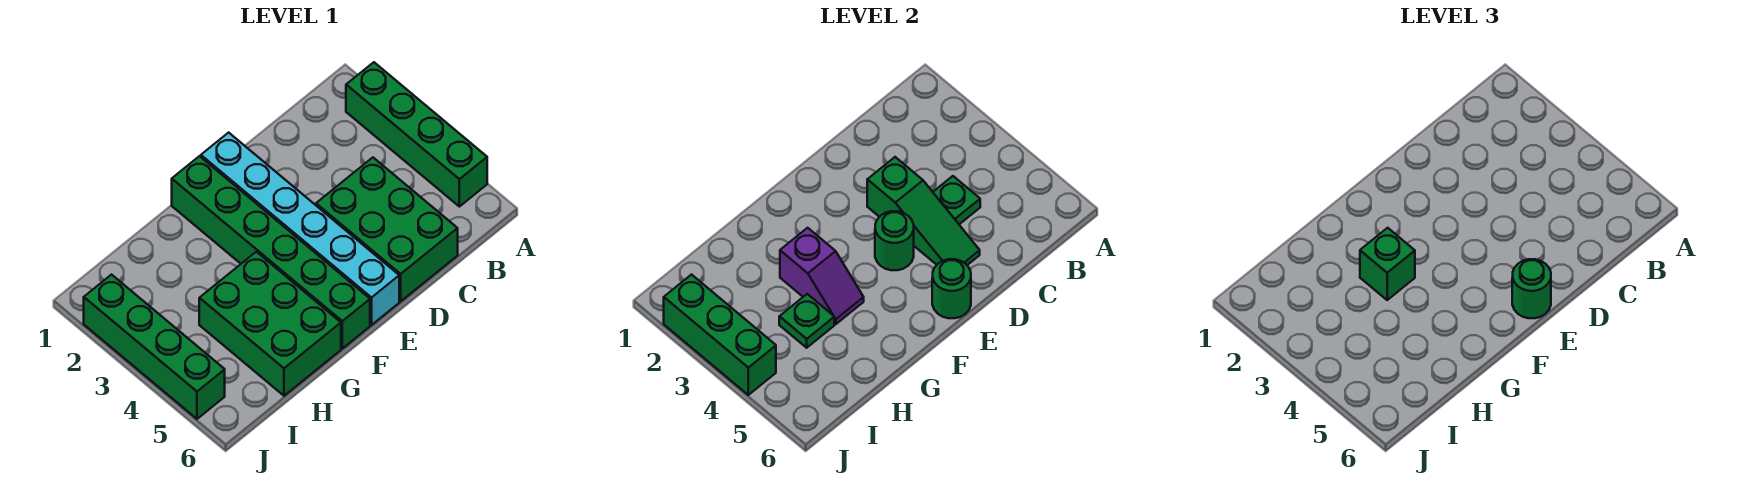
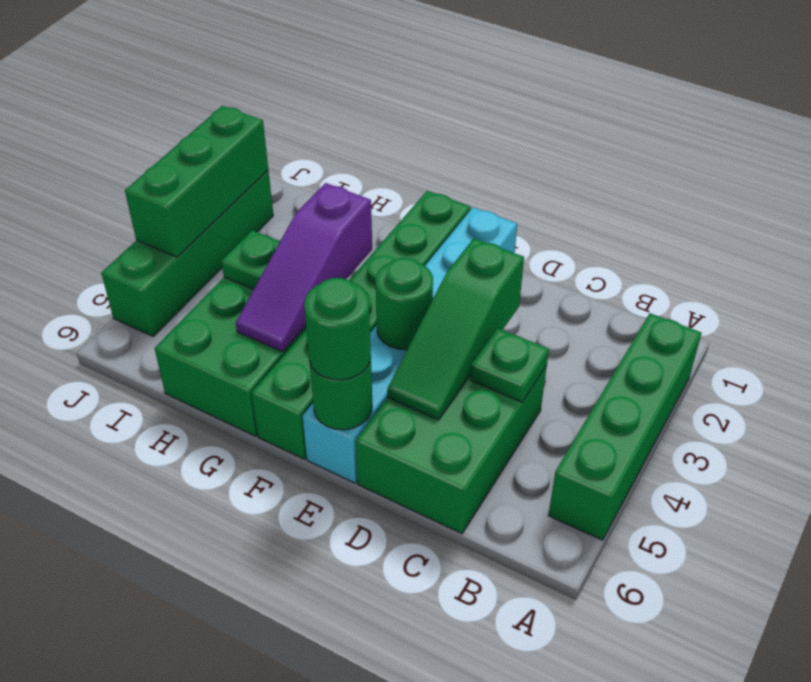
purple slope G3:G4 level 2 top 3 -> purple slope G3:G5 level 2 top 3
green brick G3 level 3 -> none

